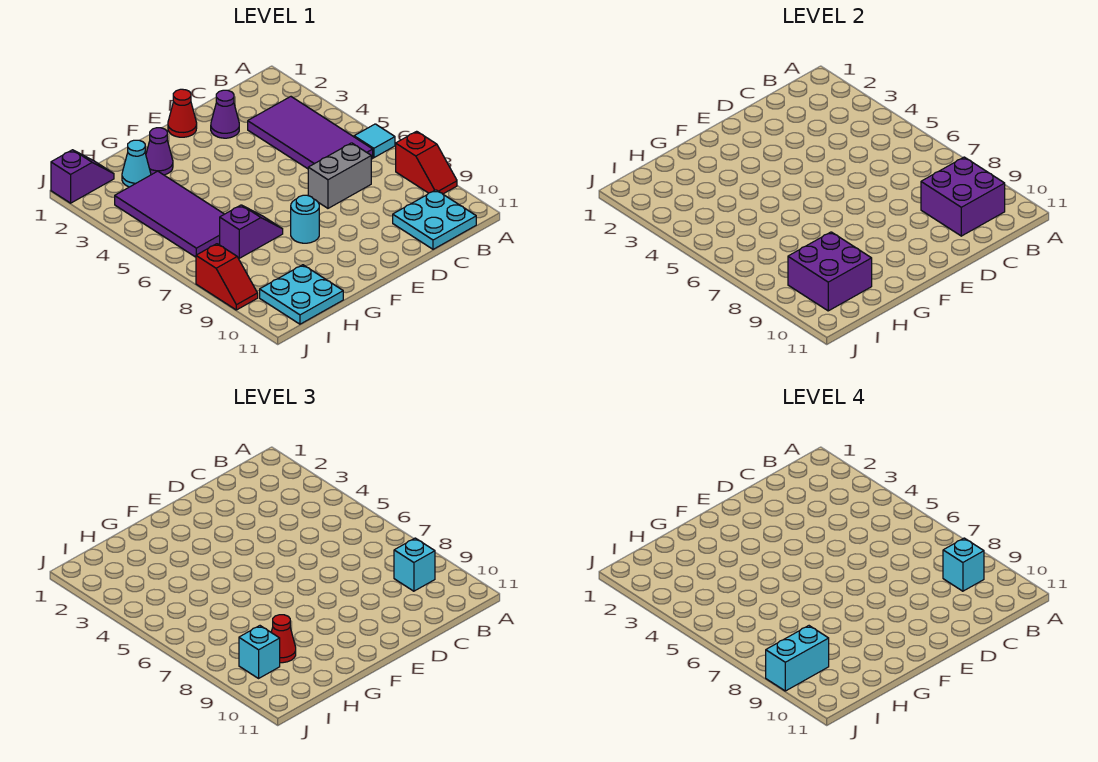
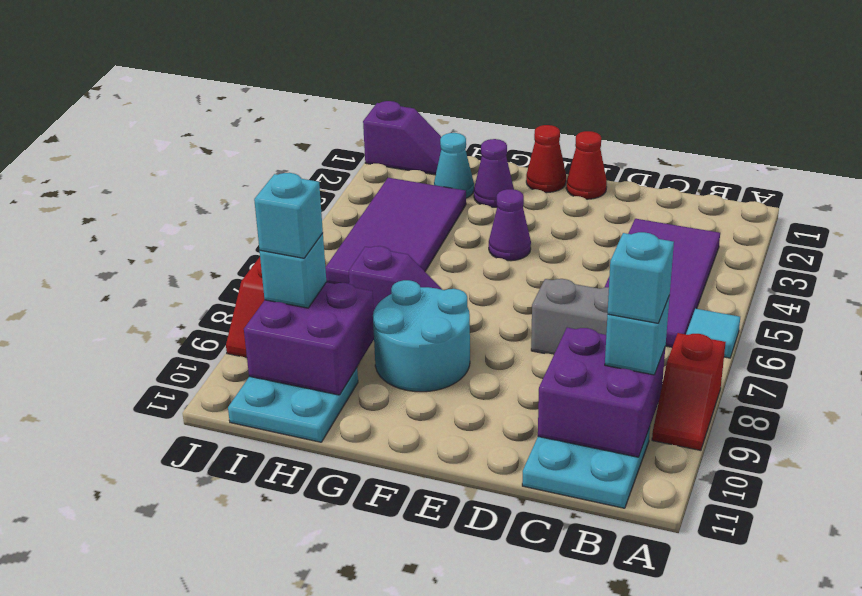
purple cone D2 level 1 -> purple cone F4 level 1
cyan round brick F8 level 1 -> cyan round brick F8:G9 level 1
red cone H9 level 3 -> red cone F1 level 1
cyan brick I9:J9 level 4 -> cyan brick I9 level 4

